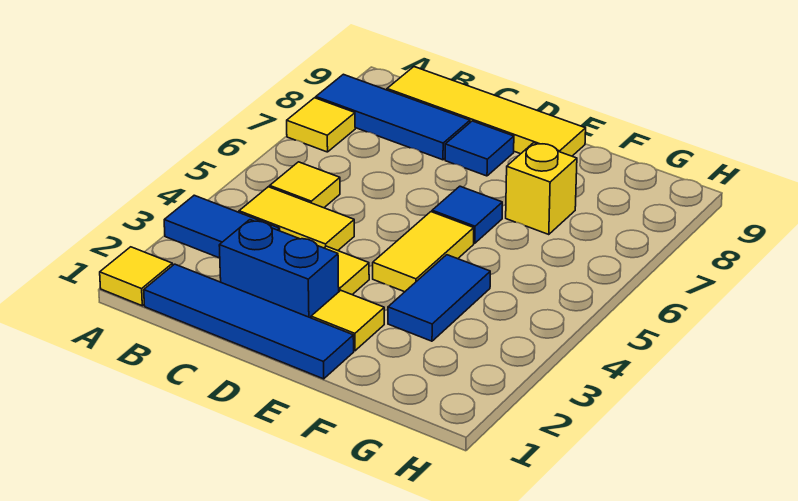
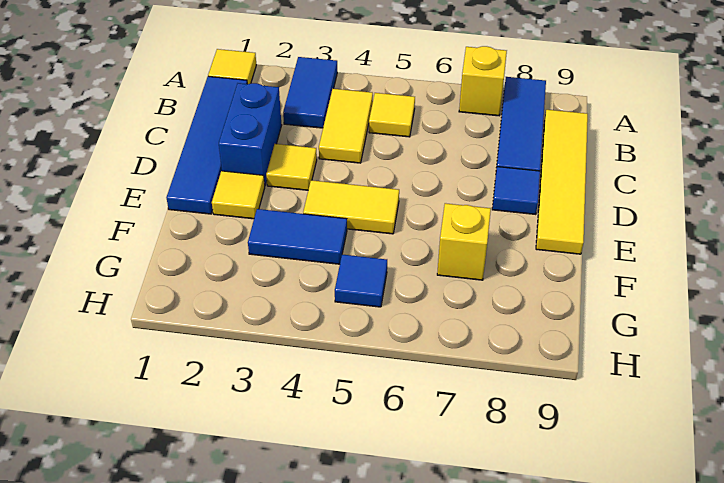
yellow tile A7 level 1 -> yellow brick A7 level 1
blue tile E6 level 1 -> blue tile G5 level 1

